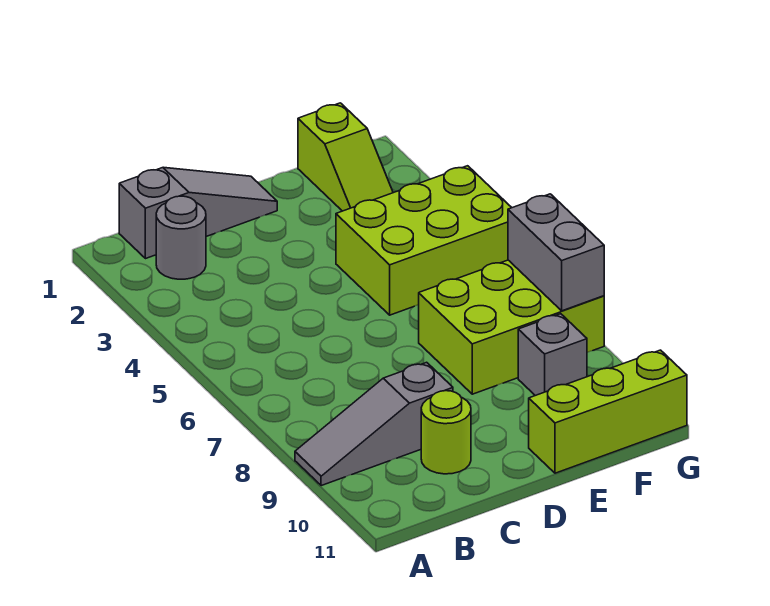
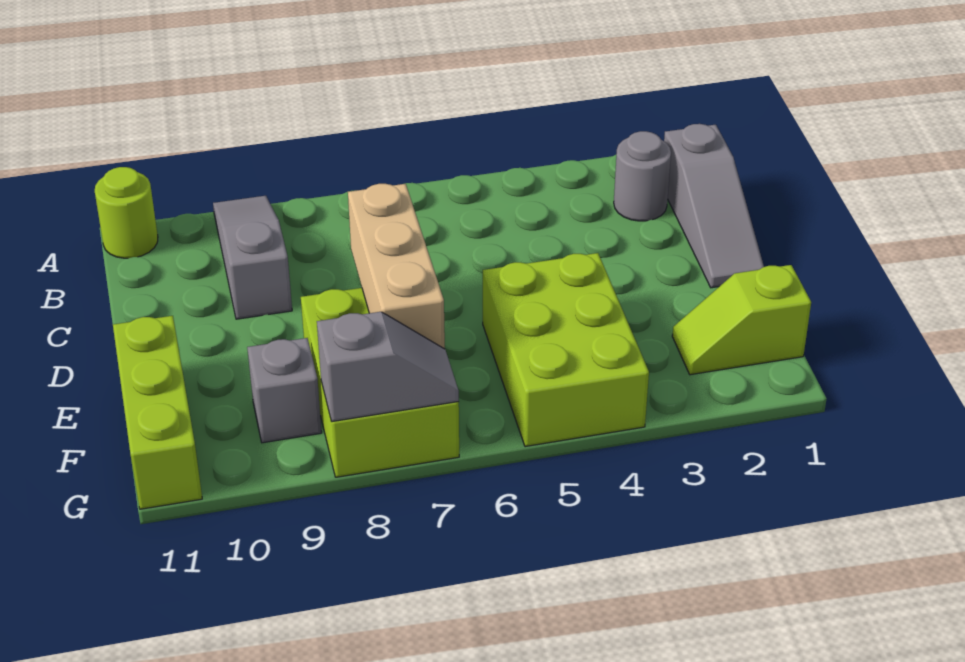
lime round brick C10 level 1 -> lime round brick A11 level 1
none -> tan brick D7:F7 level 2
grey brick G7:G8 level 2 -> grey slope G7:G8 level 2 top 8

